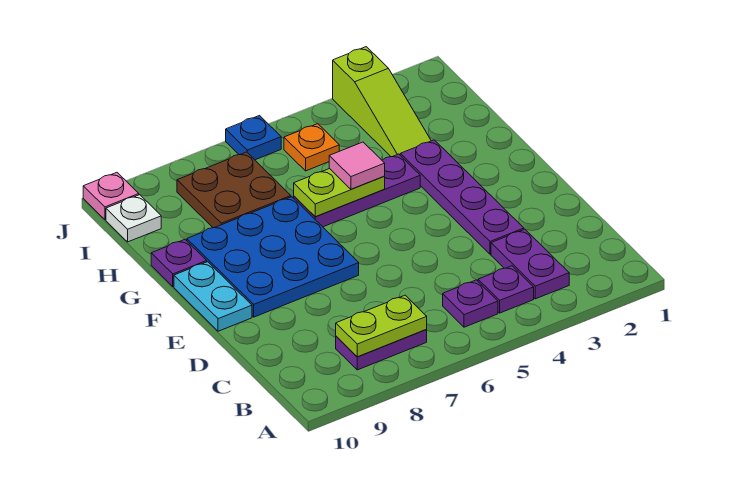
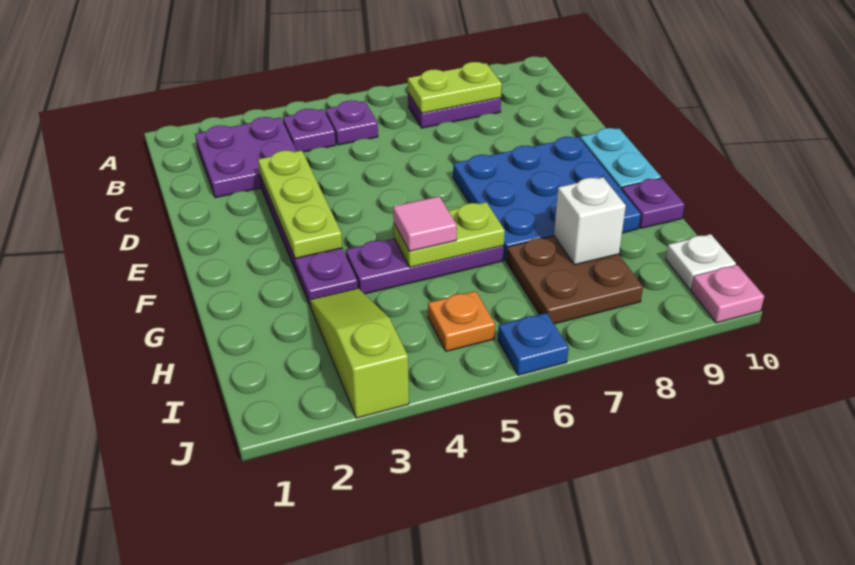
purple plate B3:C3 level 1 -> purple plate B2:C3 level 1
none -> lime plate D3:F3 level 2
none -> white brick H8 level 2

